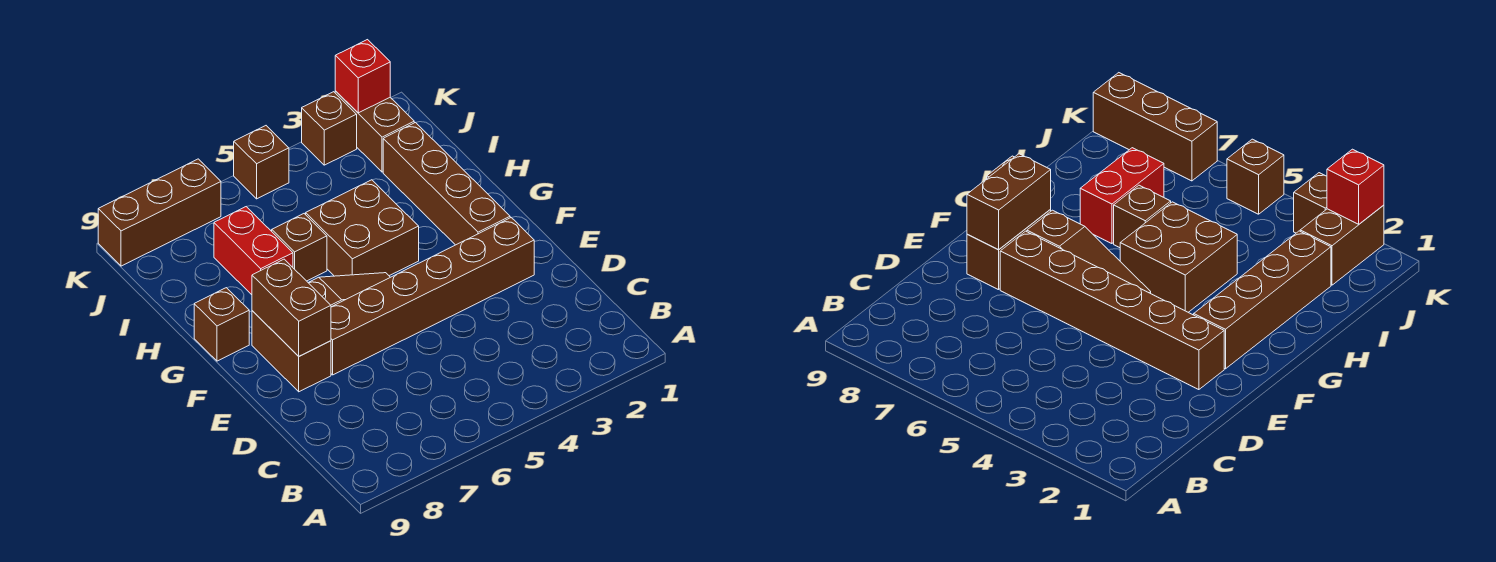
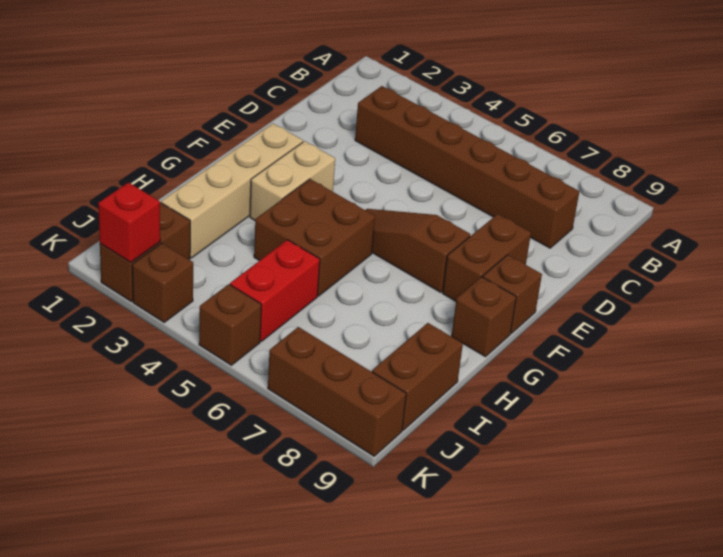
brown brick E2:E7 level 1 -> brown brick C3:C8 level 1
brown brick E8:F8 level 2 -> brown brick I9:J9 level 1
brown brick F2:I2 level 1 -> tan brick F2:I2 level 1
none -> tan brick F3:G3 level 1
brown brick H6 level 1 -> brown brick F9 level 1
red brick H7:I7 level 1 -> red brick I5:J5 level 1

